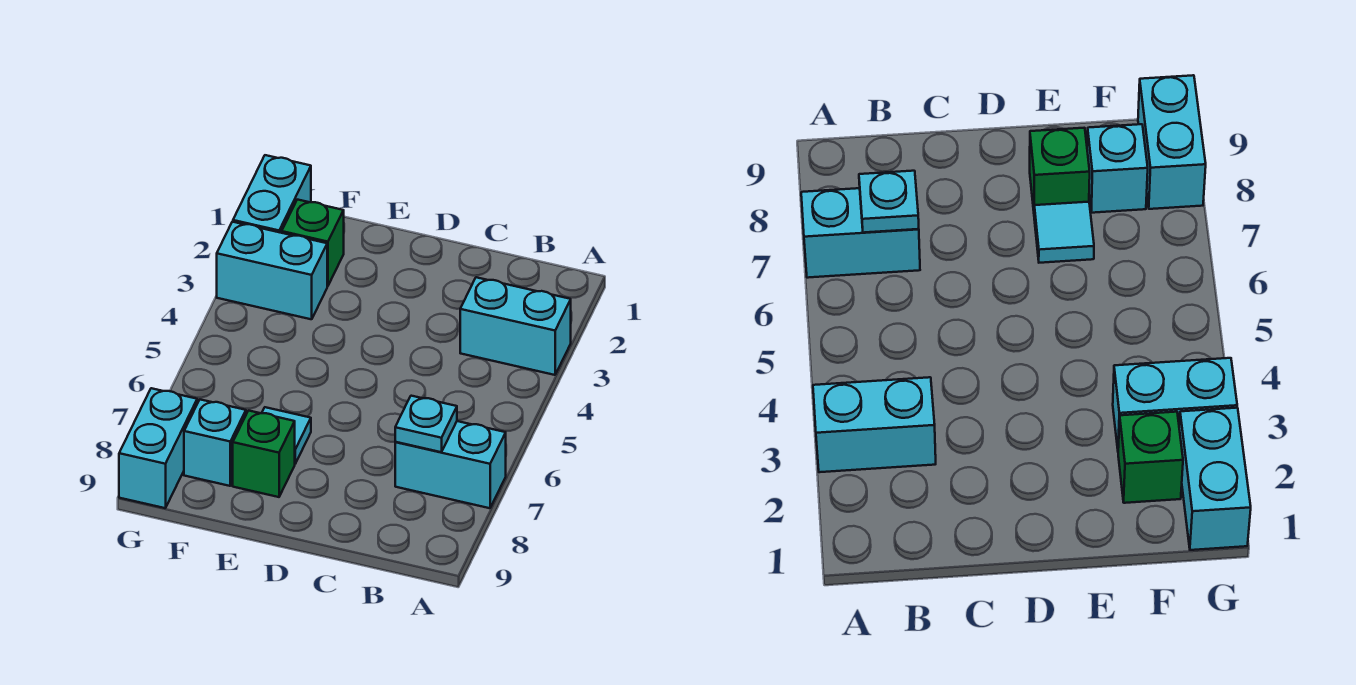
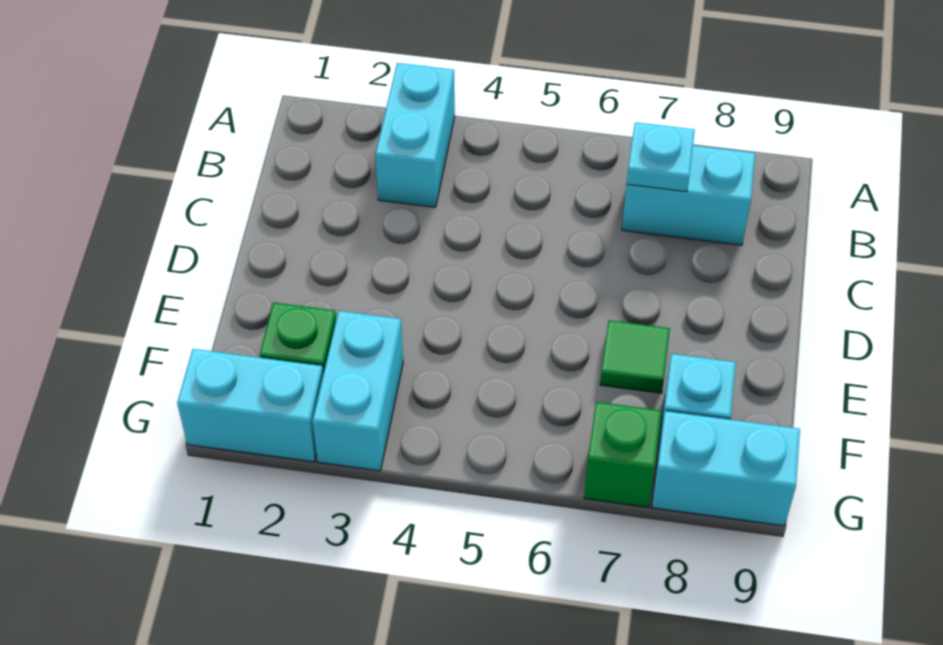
cyan brick A7:B7 level 1 -> cyan brick B7:B8 level 1
cyan tile E7 level 1 -> green tile E7 level 1
green brick E8 level 1 -> green brick G7 level 1

